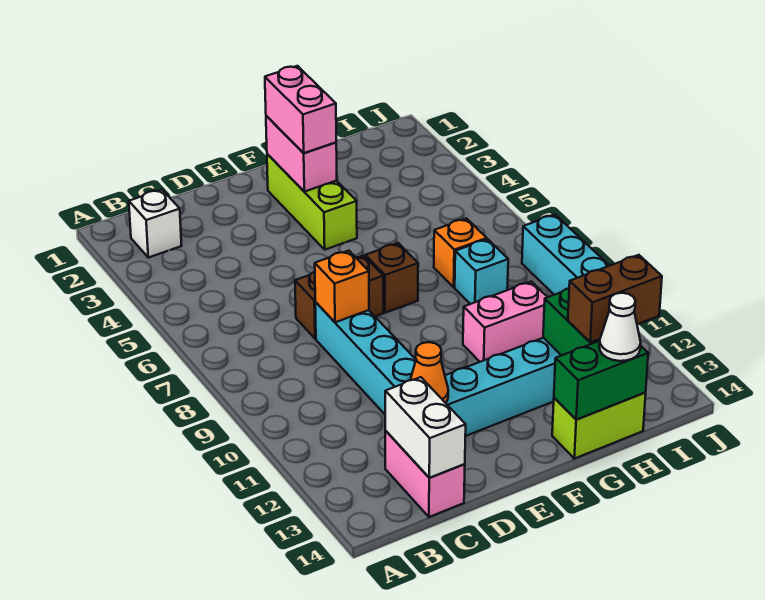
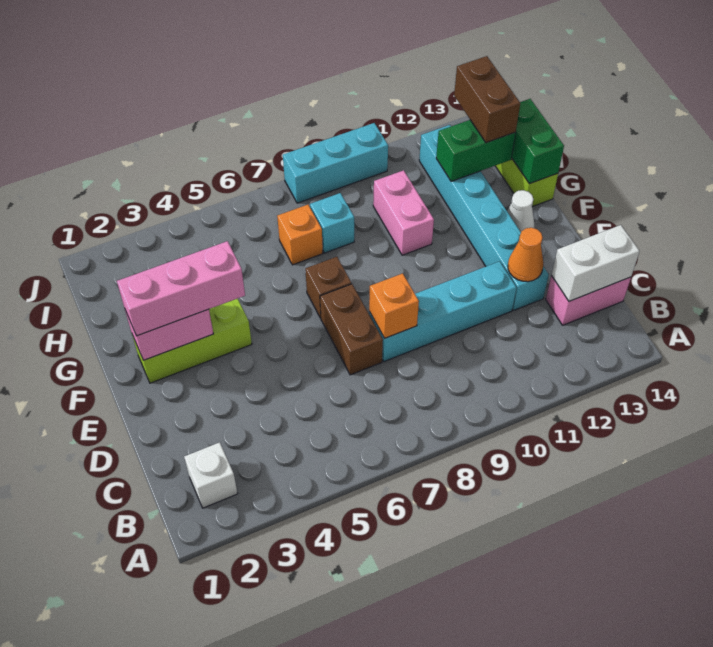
pink brick F2:F3 level 3 -> pink brick F2:F4 level 3
white cone H14 level 3 -> white cone F13 level 1

